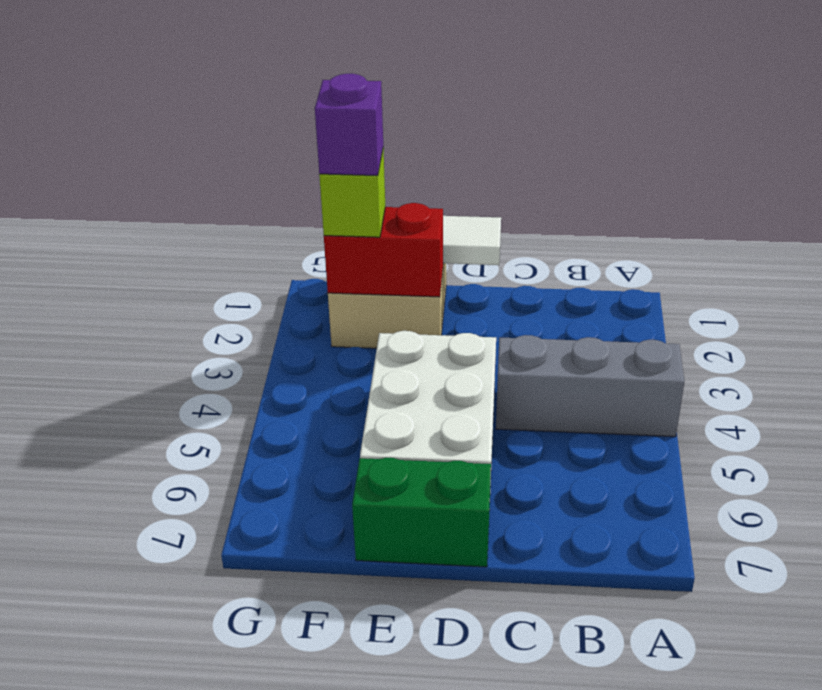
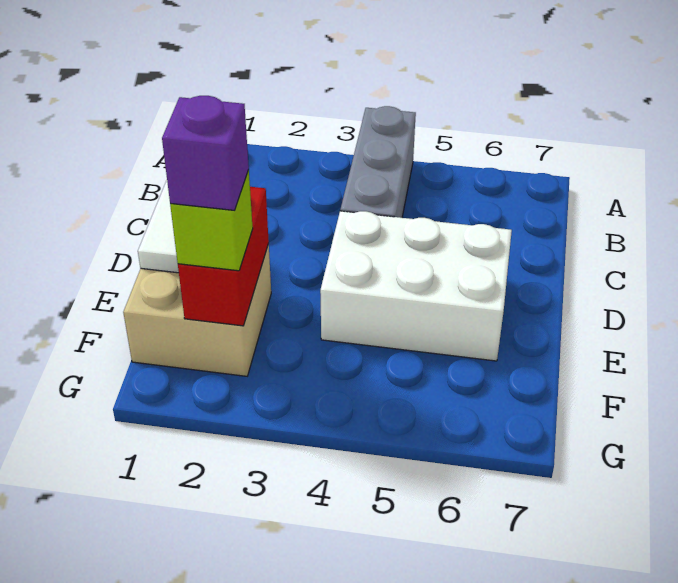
green brick D7:E7 level 1 -> none

